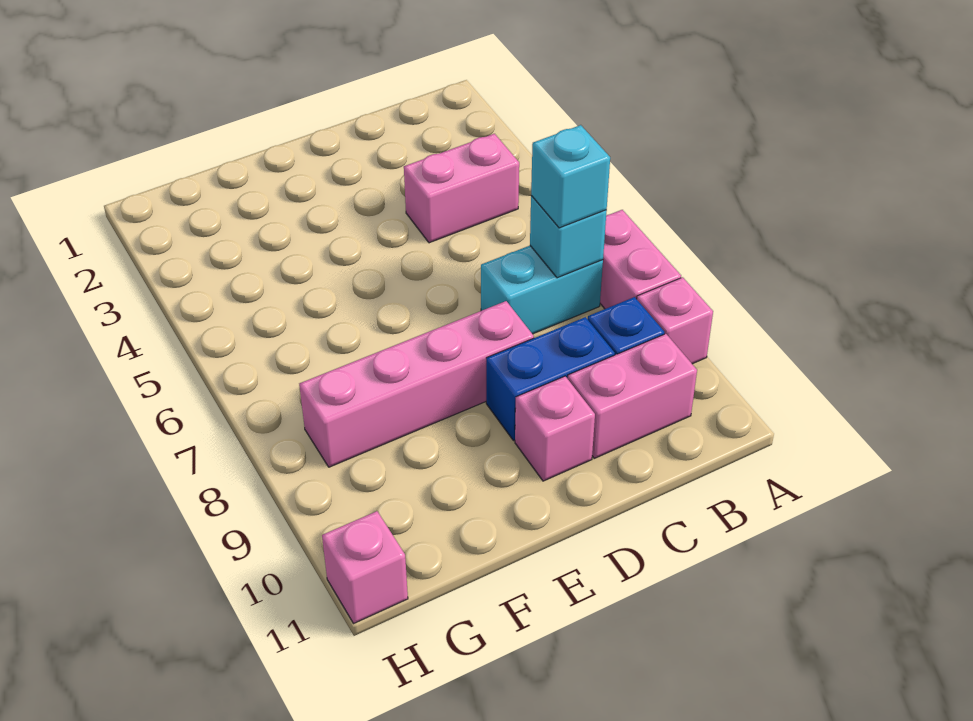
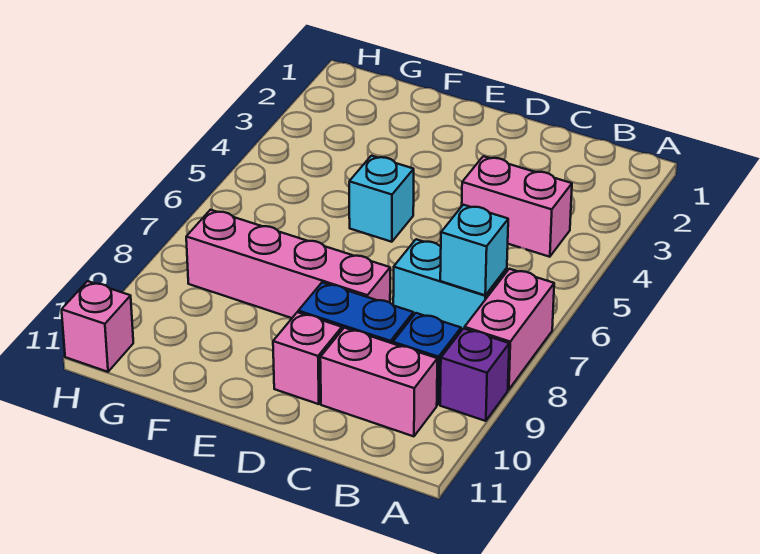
pink brick A9 level 1 -> purple brick A9 level 1
cyan brick B7 level 3 -> cyan brick E5 level 1

